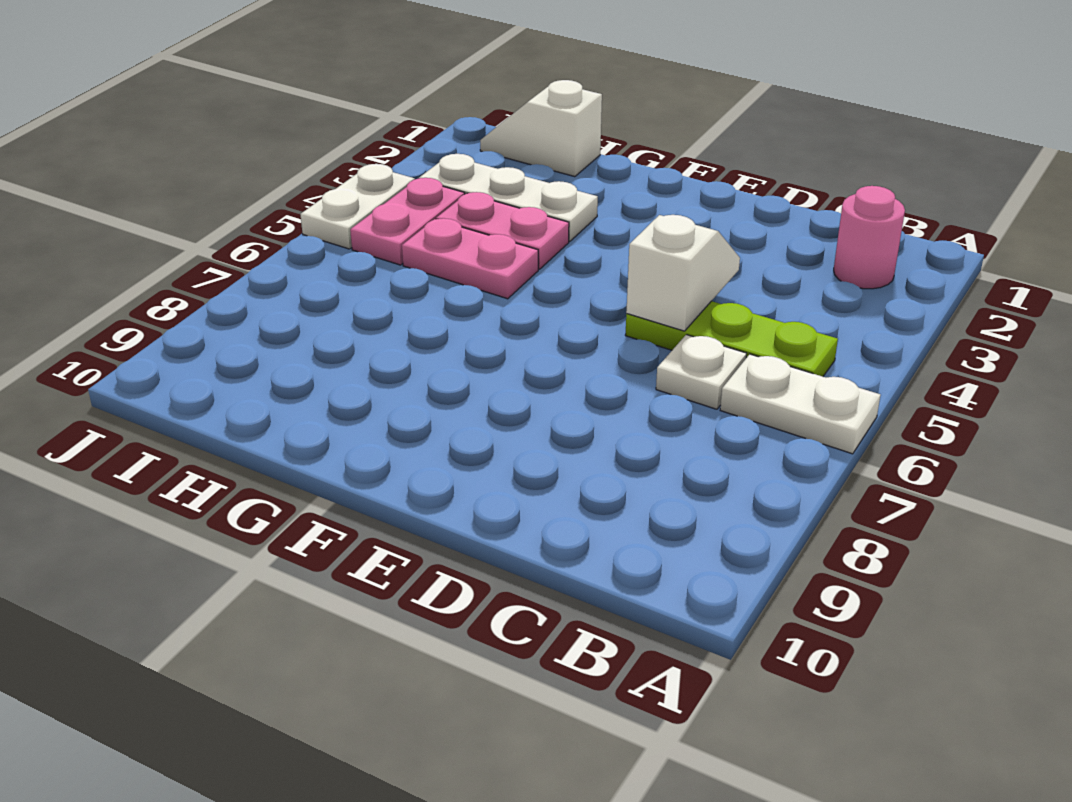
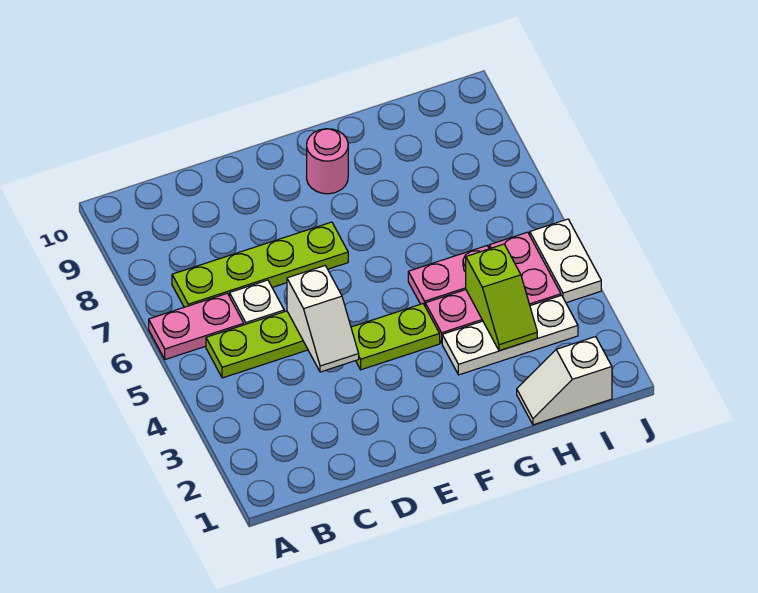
white plate A6:B6 level 1 -> pink plate A6:B6 level 1
pink round brick B2 level 1 -> pink round brick F9 level 1
none -> lime plate B7:E7 level 1
none -> lime plate E4:F4 level 1
white slope H1:I1 level 1 top H -> white slope H1:I1 level 1 top I
none -> lime slope H3:H4 level 2 top 4

